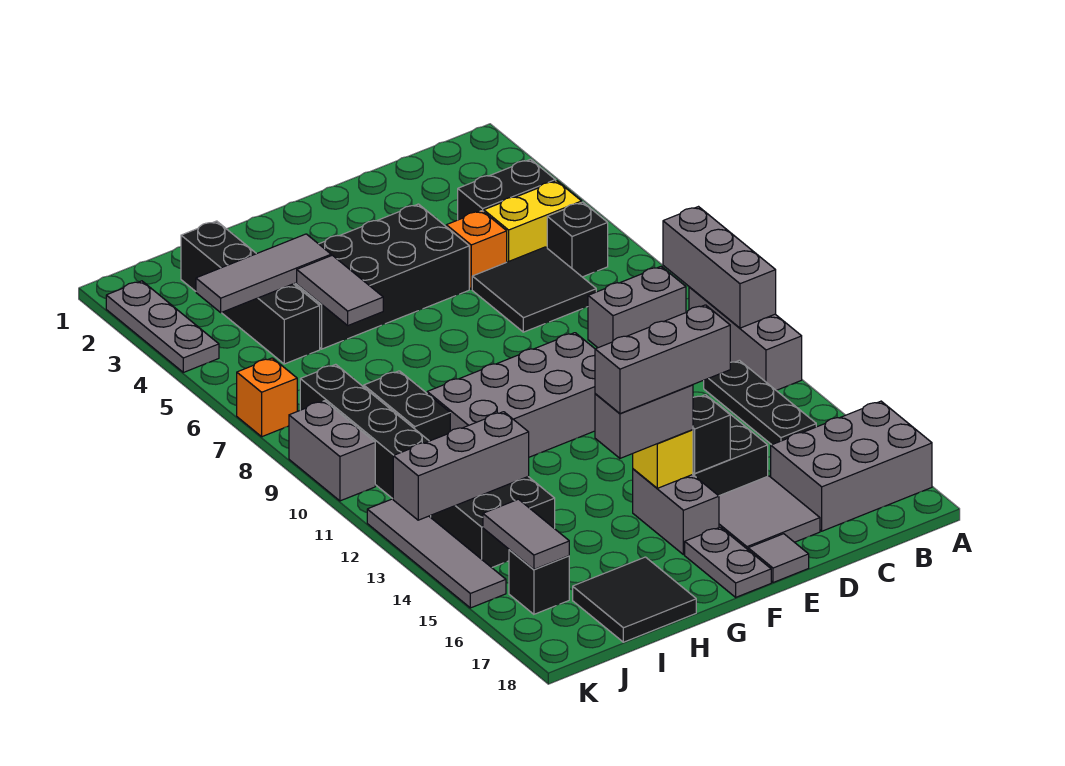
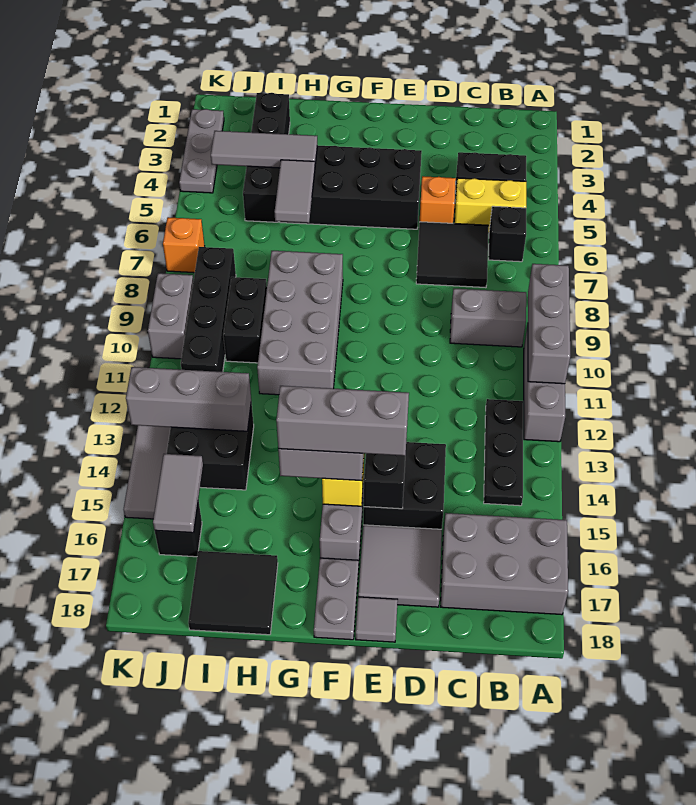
grey brick E10:H11 level 1 -> grey brick G8:H11 level 1

